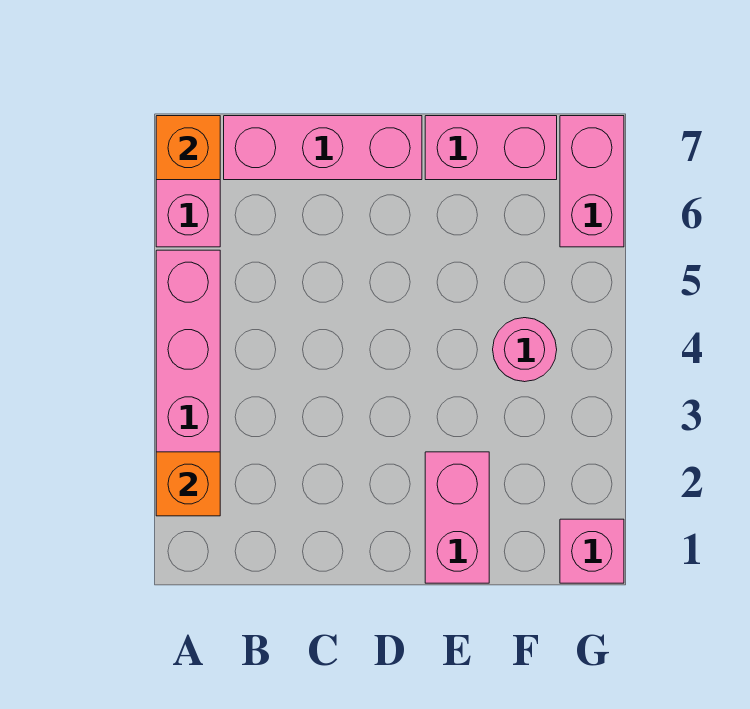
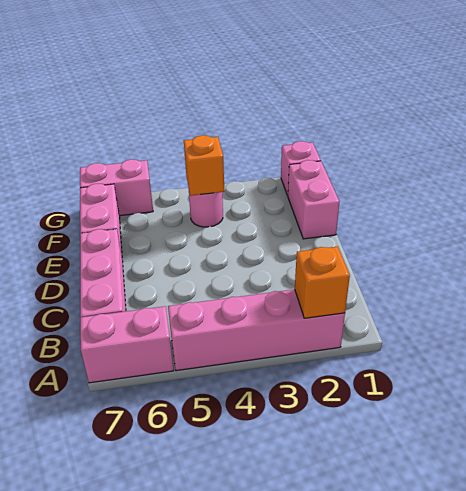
orange brick A7 level 2 -> orange brick F4 level 2
pink brick E1:E2 level 1 -> pink brick E1:F1 level 1

